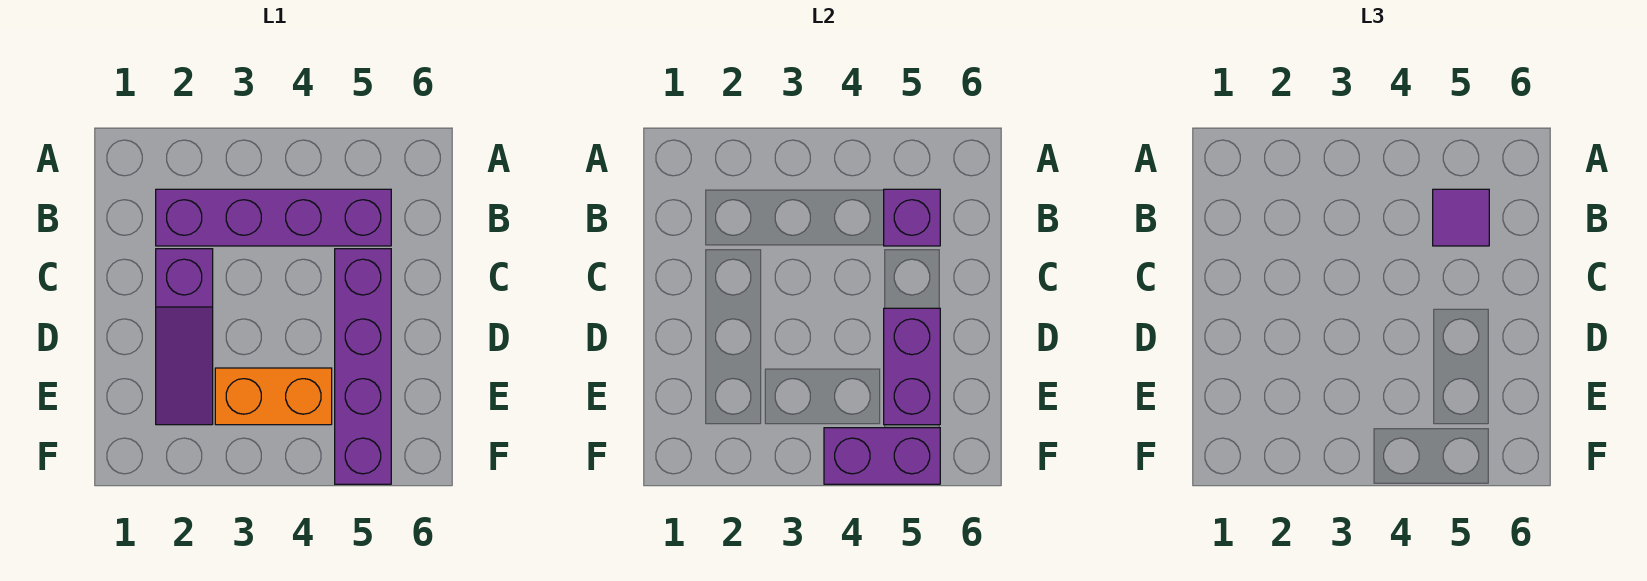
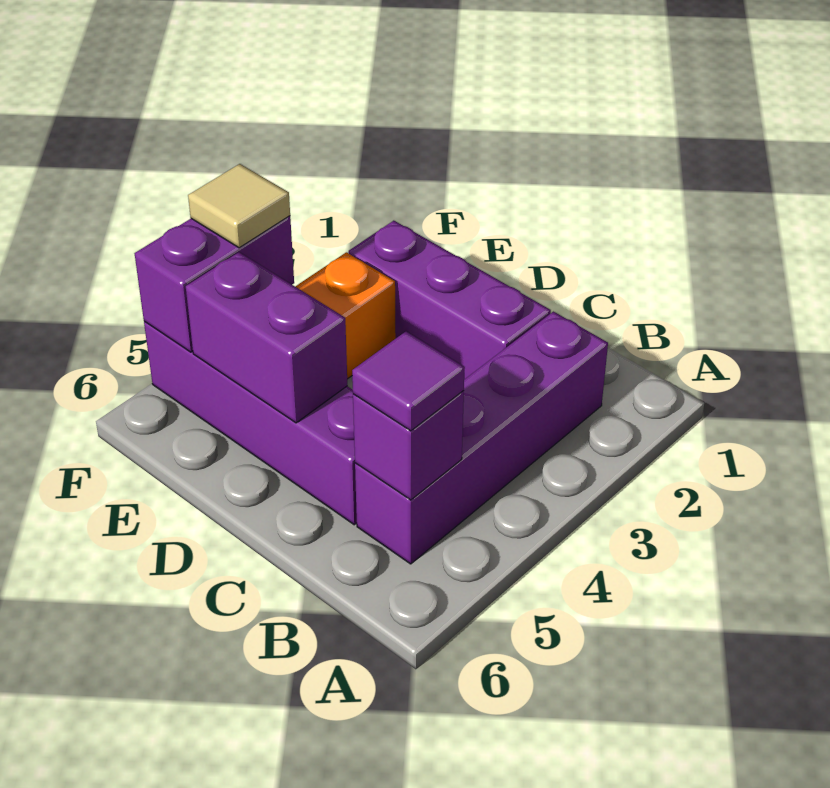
purple slope C2:E2 level 1 top C -> purple brick C2:E2 level 1
none -> tan tile F4 level 3

